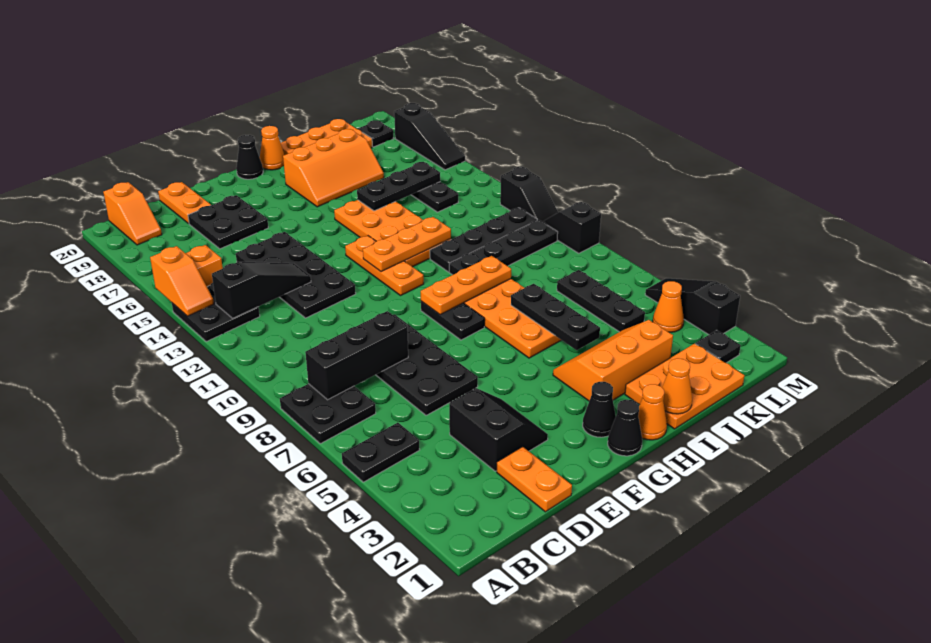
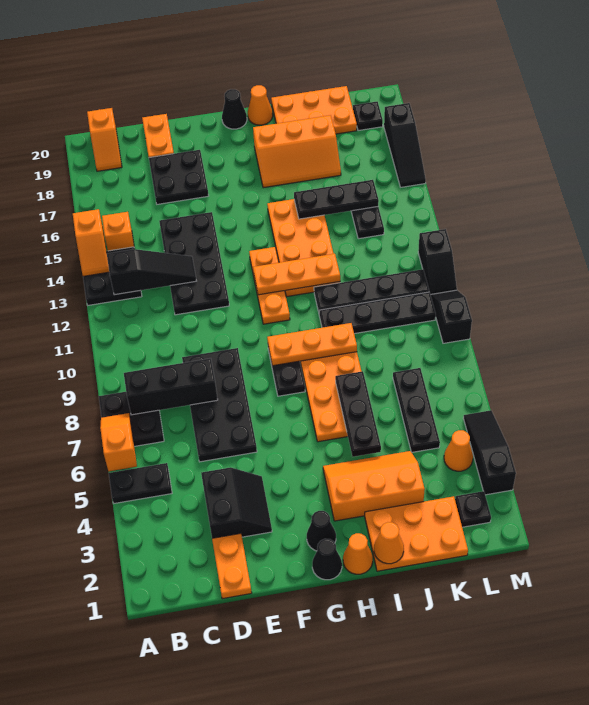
none -> orange slope A6:A7 level 2 top 6

